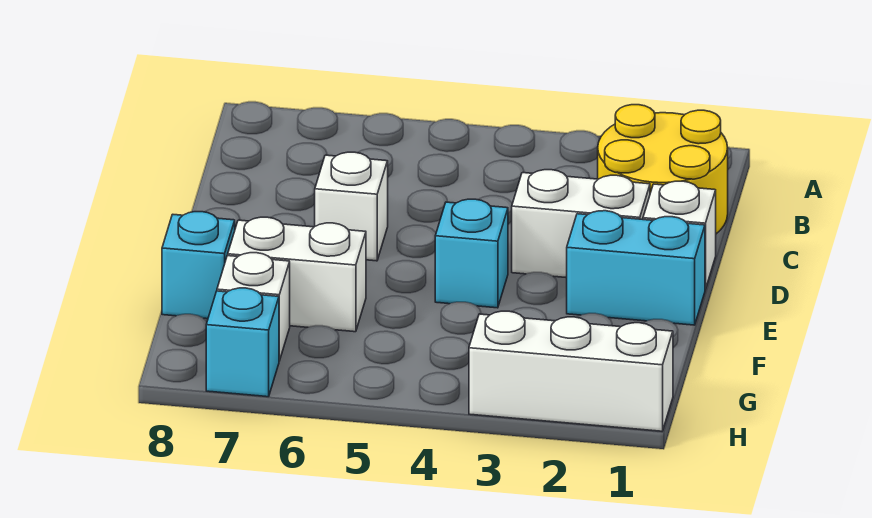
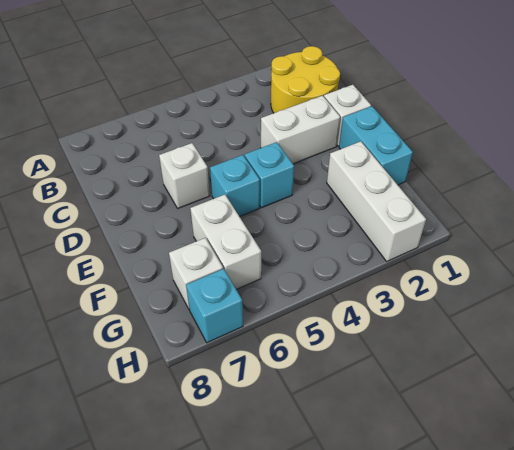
cyan brick E1:E2 level 1 -> cyan brick E1:F1 level 1
white brick F6:F7 level 1 -> white brick F6:G6 level 1
cyan brick F8 level 1 -> cyan brick E5 level 1
white brick H1:H3 level 1 -> white brick F2:H2 level 1

